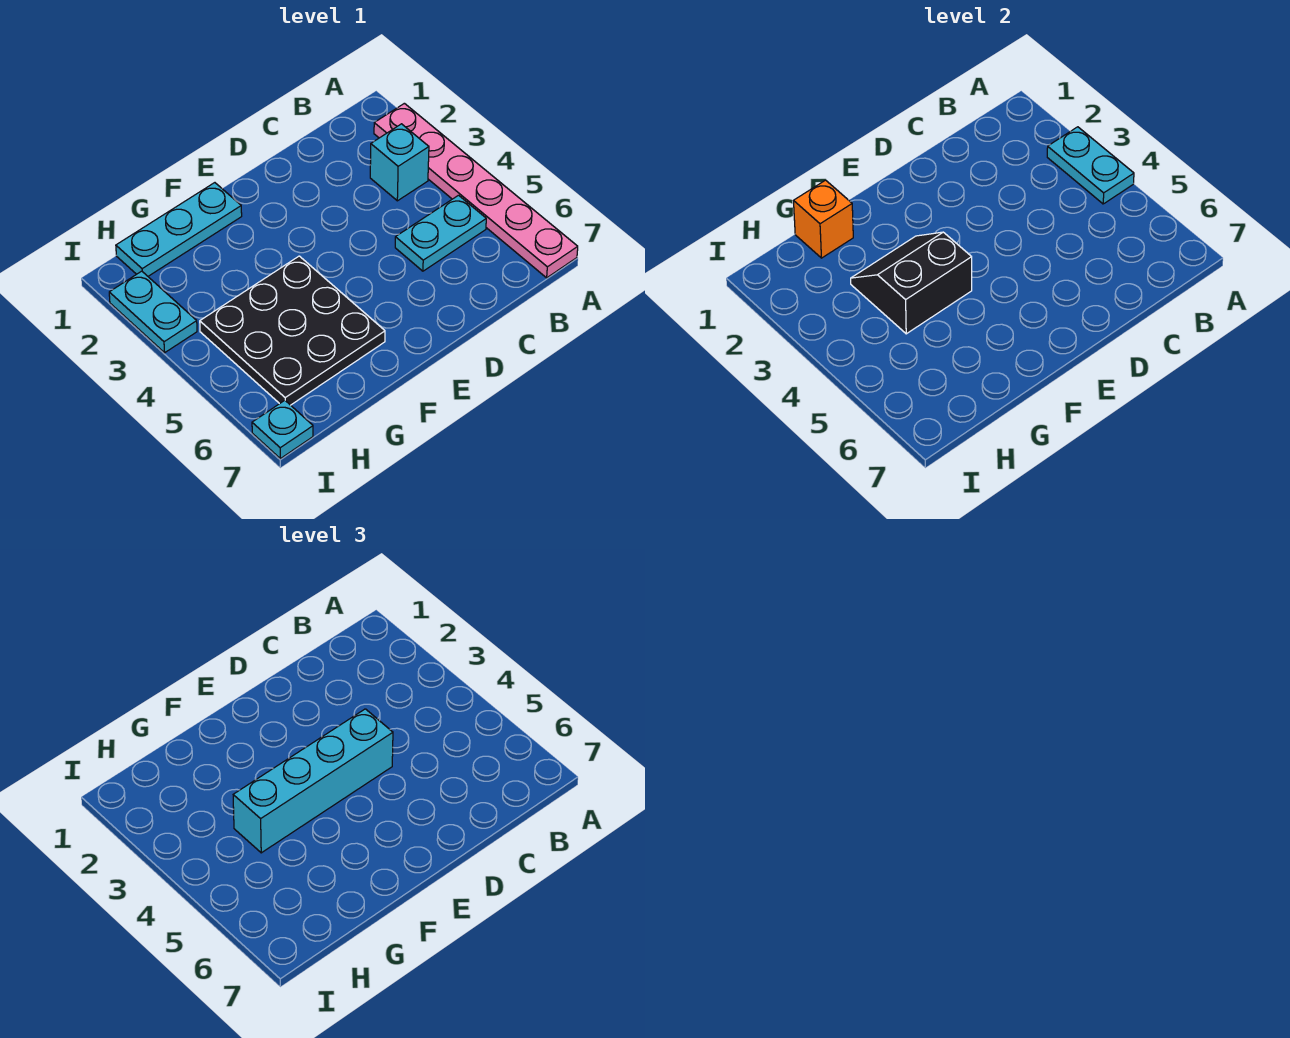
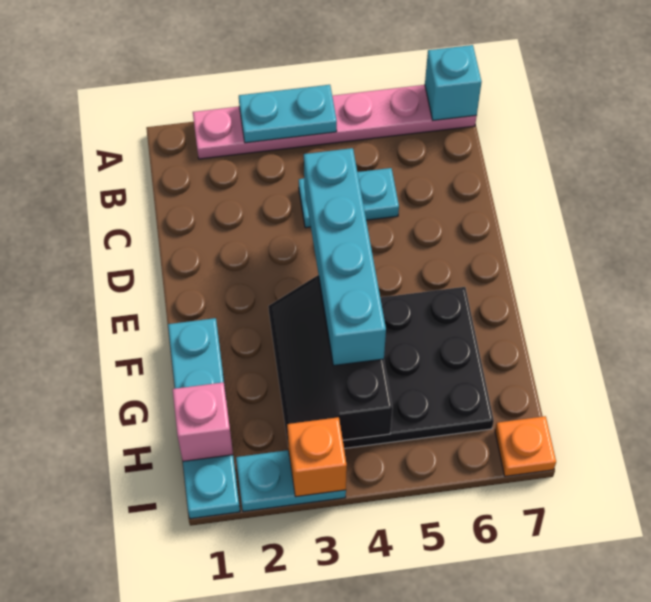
cyan brick B3 level 1 -> cyan brick A7 level 2
cyan plate B5:C5 level 1 -> cyan plate C4:C5 level 1
cyan plate F1:H1 level 1 -> cyan plate F1:I1 level 1
black slope F3:G4 level 2 top 4 -> black slope F3:H4 level 2 top 4
orange brick G1 level 2 -> orange brick I3 level 2
none -> pink brick H1 level 2
cyan plate I7 level 1 -> orange plate I7 level 1

